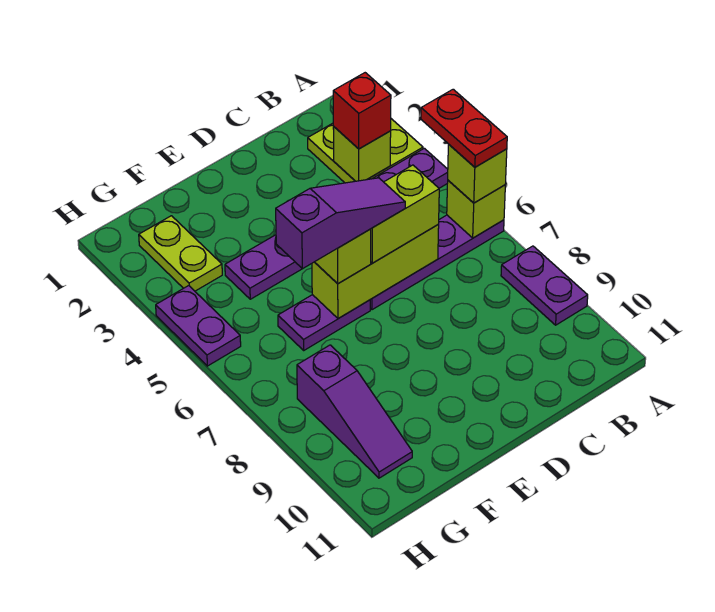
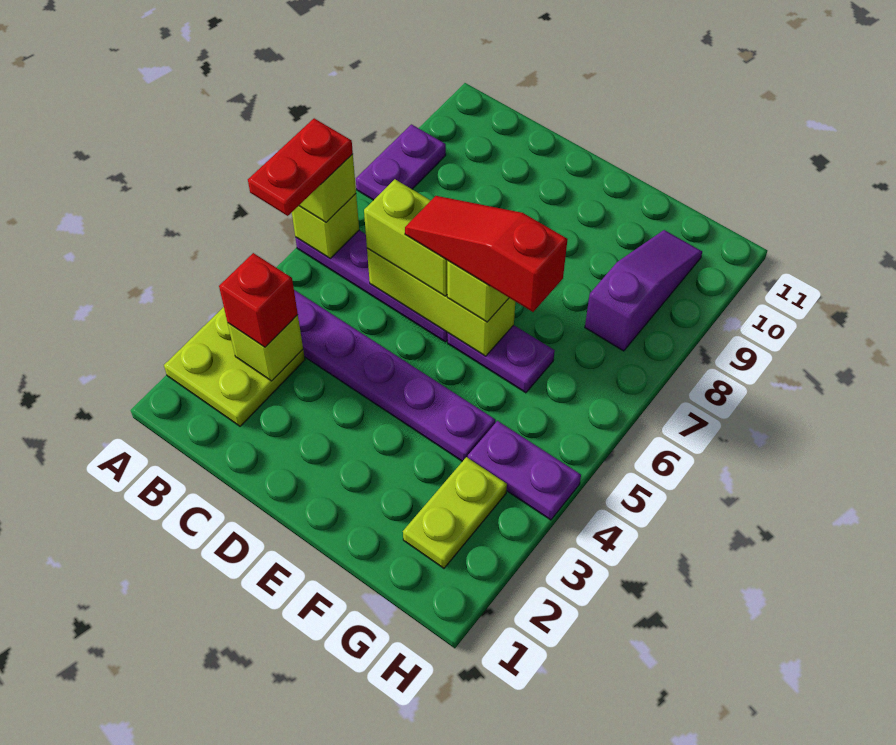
purple slope D6:F6 level 4 top F -> red slope D6:F6 level 4 top F
purple plate H4:H5 level 1 -> purple plate G4:H4 level 1

